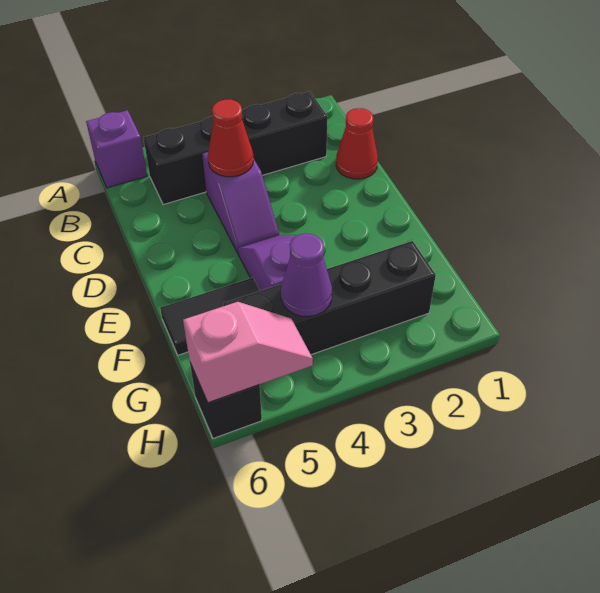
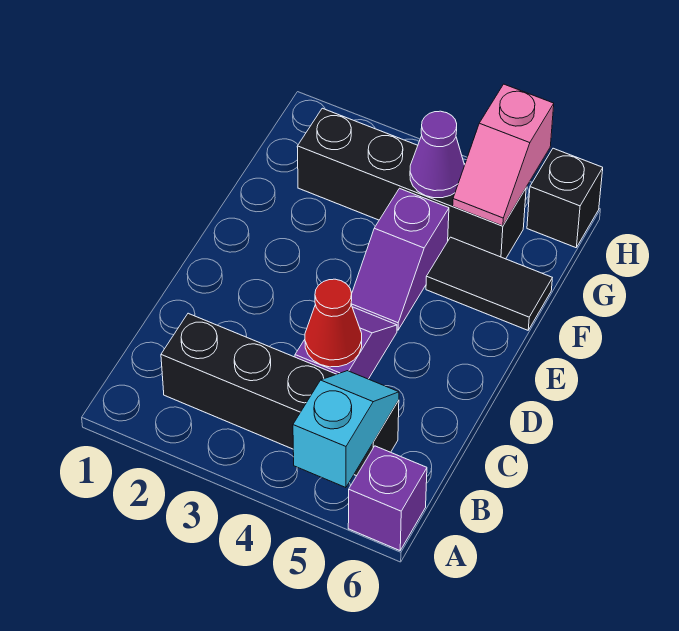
none -> cyan slope A5:B5 level 2 top A
red cone C1 level 1 -> none
pink slope H5:H6 level 2 top 6 -> pink slope G5:H5 level 2 top H

